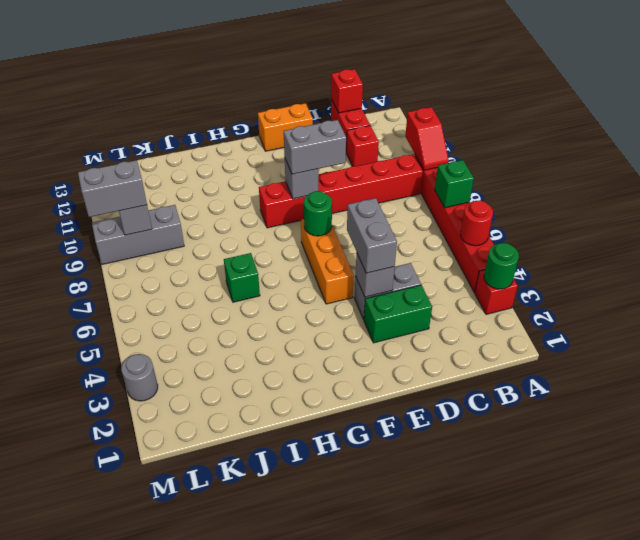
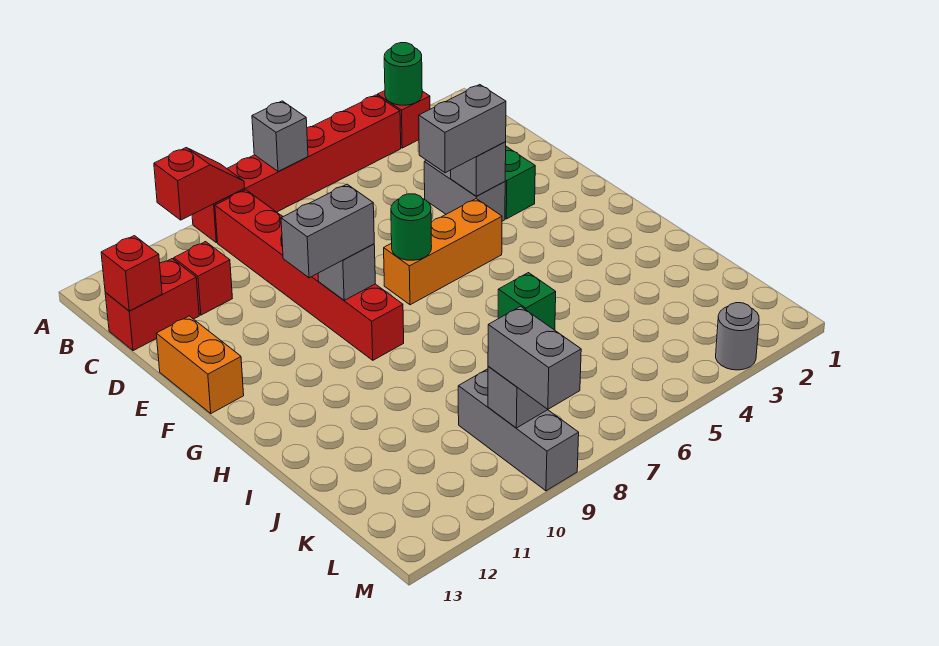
red round brick A5 level 2 -> none
green brick A7 level 2 -> grey brick A7 level 2
grey brick E9:F9 level 3 -> grey brick F9:F10 level 3

